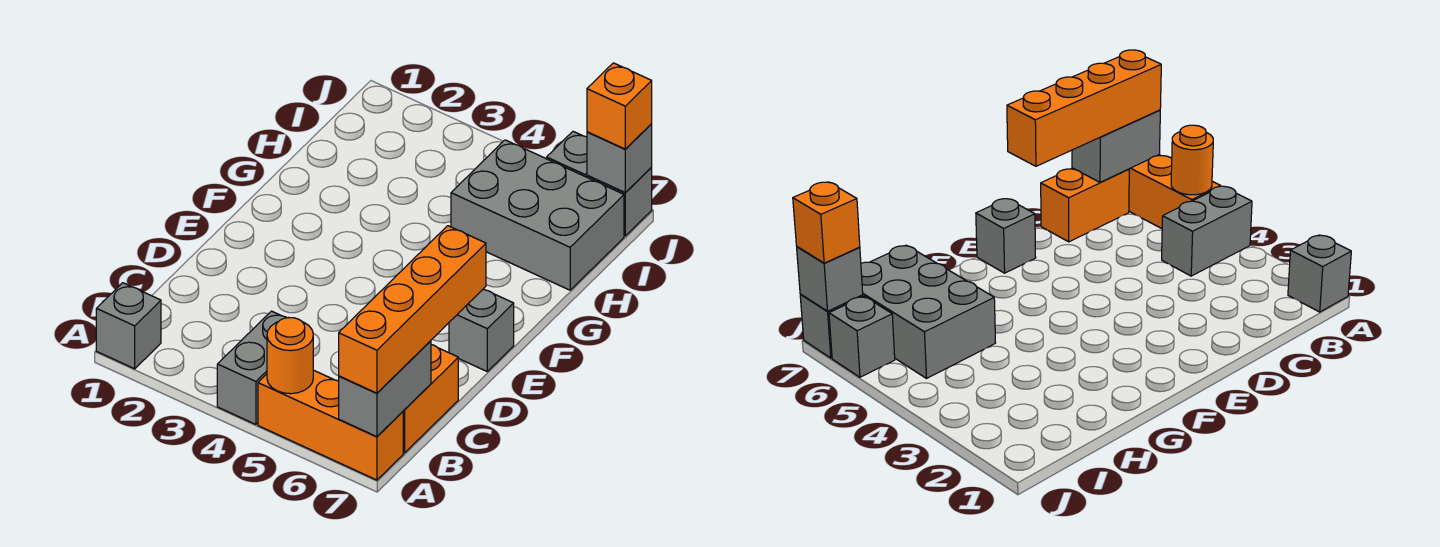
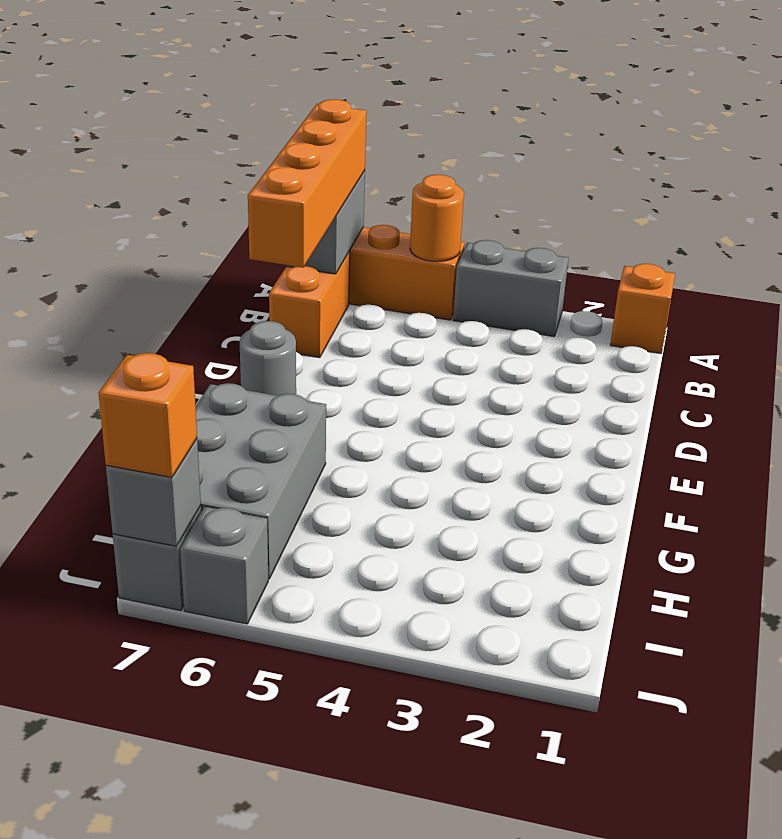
grey brick A1 level 1 -> orange brick A1 level 1
grey brick A4:B4 level 1 -> grey brick A3:A4 level 1
grey brick E7 level 1 -> grey round brick E7 level 1
grey brick H5:I7 level 1 -> grey brick G6:I7 level 1

